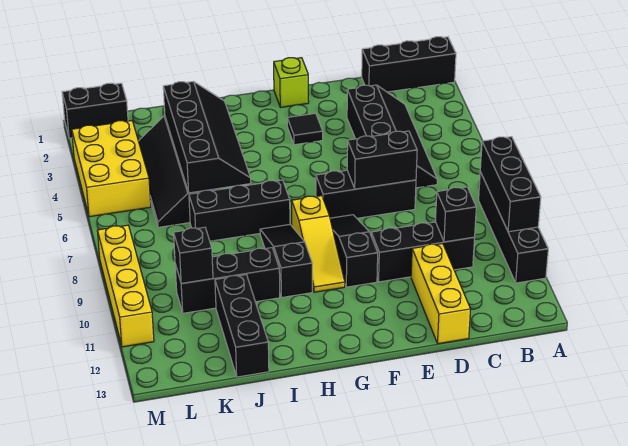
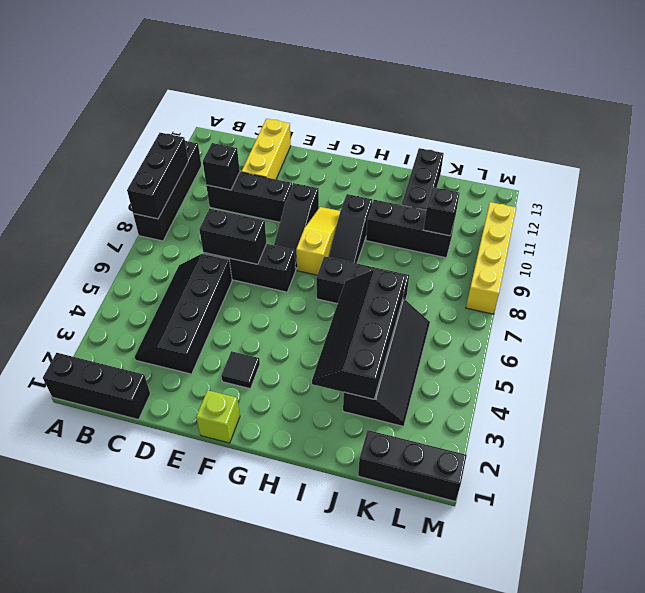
black brick L1:M1 level 1 -> black brick K1:M1 level 1
yellow brick L3:M5 level 1 -> none

